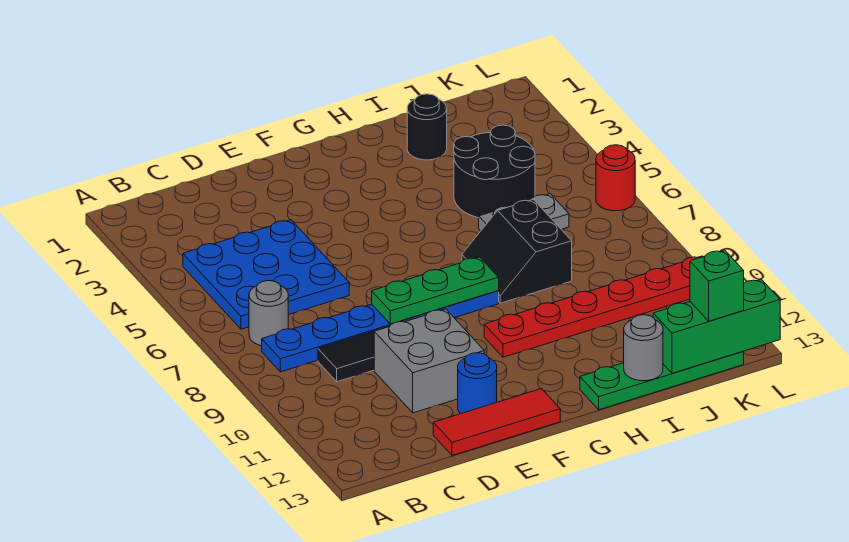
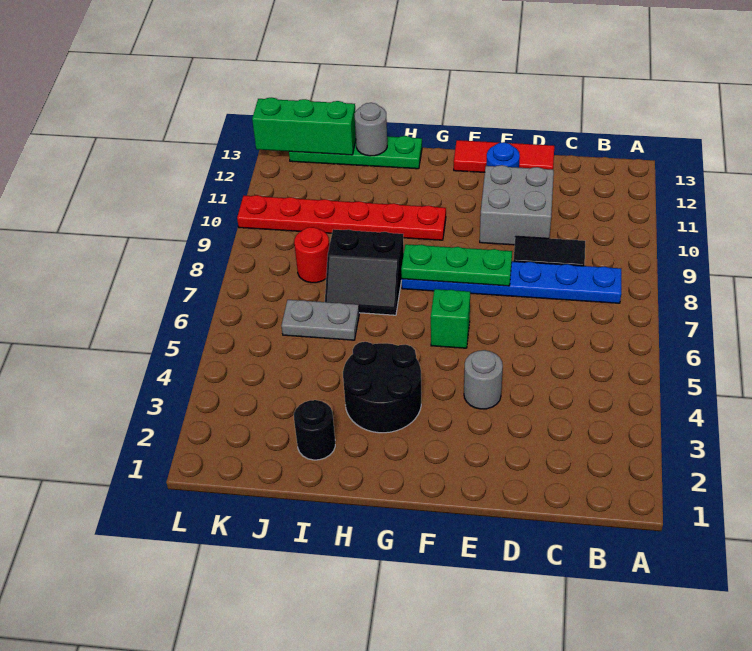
blue plate B4:D6 level 1 -> none
grey round brick B7 level 1 -> grey round brick E4 level 1
black slope H7:I8 level 1 top I -> black slope H7:I8 level 1 top 8
black round brick I4:J5 level 1 -> black round brick G3:H4 level 1
green brick K13 level 3 -> green brick F6 level 1
red round brick L6 level 1 -> red round brick J8 level 1

